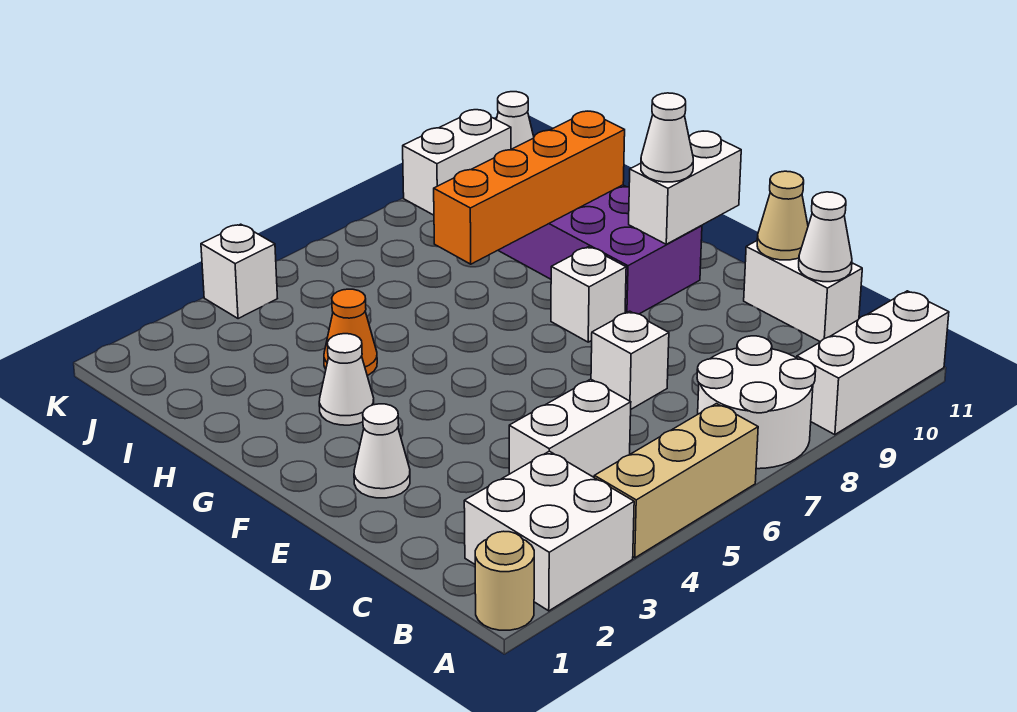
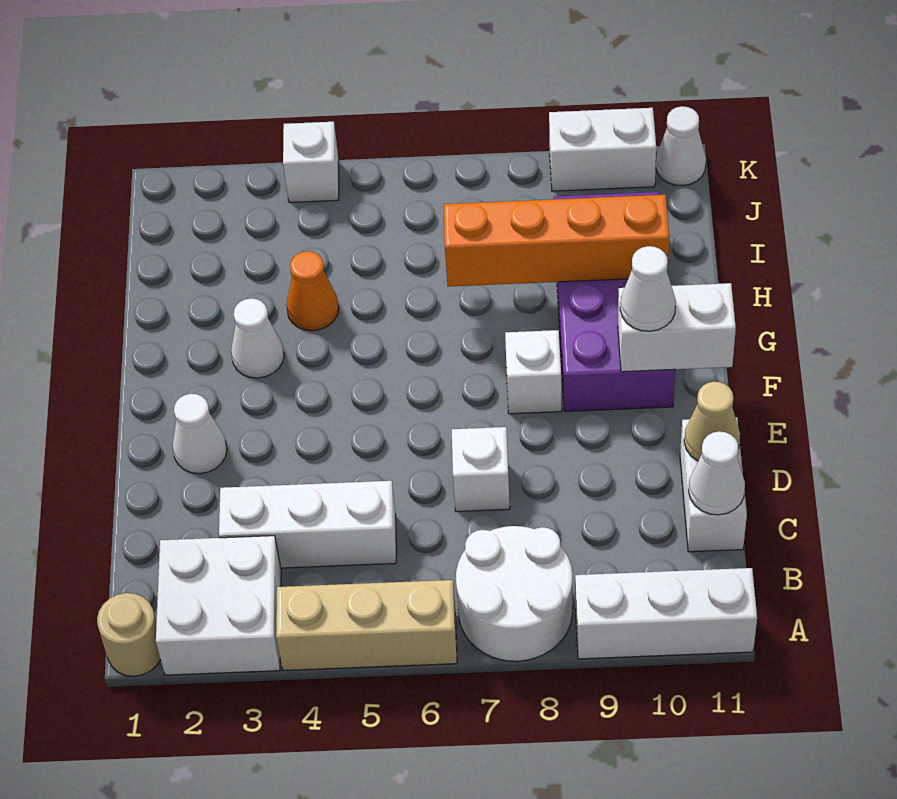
white brick C4:C5 level 1 -> white brick C3:C5 level 1

